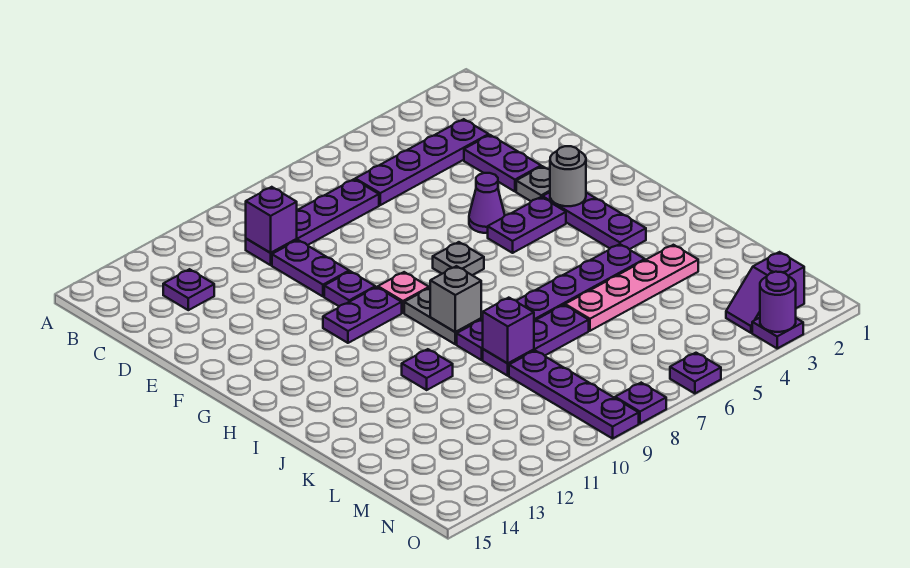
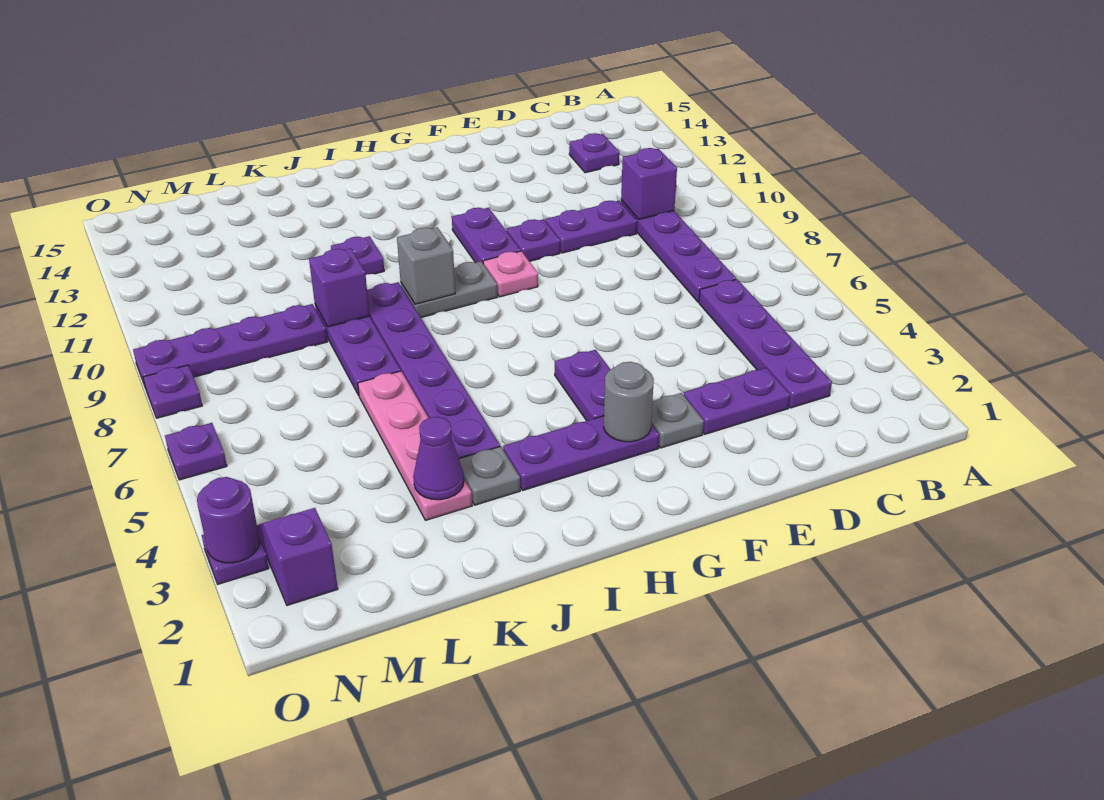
purple cone F5 level 1 -> purple cone K3 level 2
grey plate G7 level 1 -> grey plate J3 level 1

